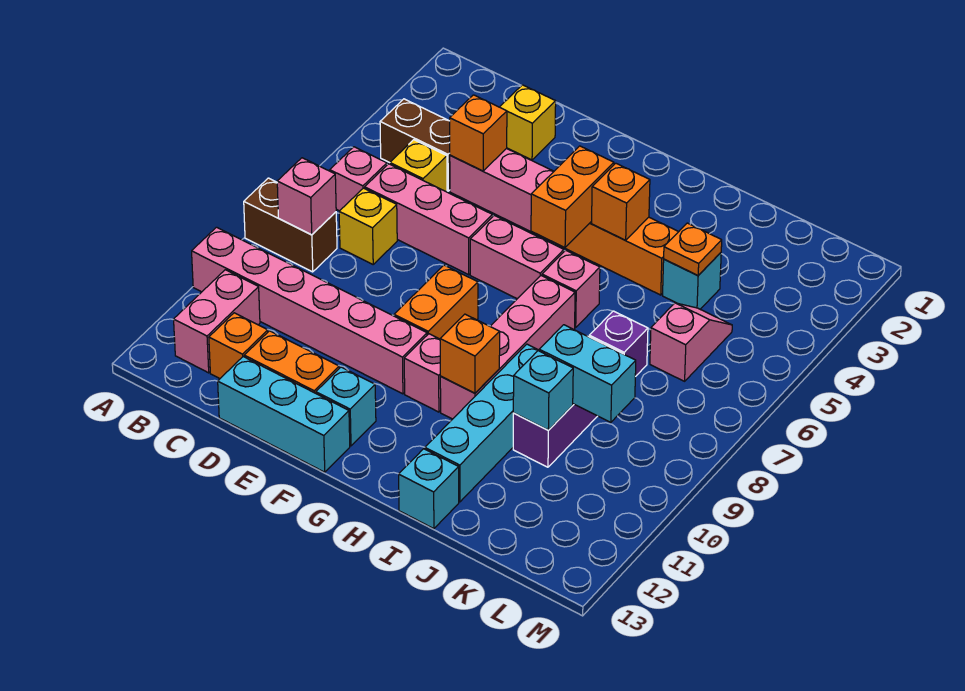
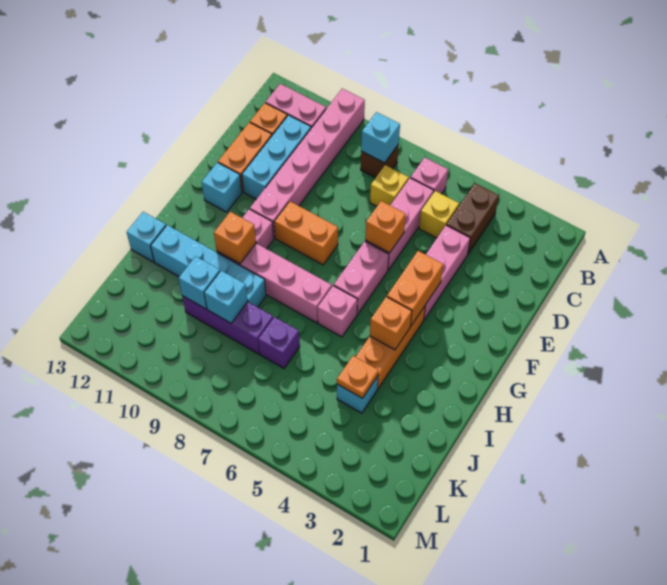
brown brick A8:B8 level 1 -> brown brick B8 level 1
pink brick B8 level 2 -> cyan brick B8 level 2
yellow brick D2 level 1 -> none
orange brick D4 level 2 -> orange brick E6 level 2
cyan brick D13:F13 level 1 -> cyan brick C11:E11 level 1
orange brick G4:G5 level 2 -> orange brick F4:G4 level 2
cyan brick J9:K9 level 2 -> cyan brick J9 level 2
pink slope K5:K6 level 1 top 6 -> none

